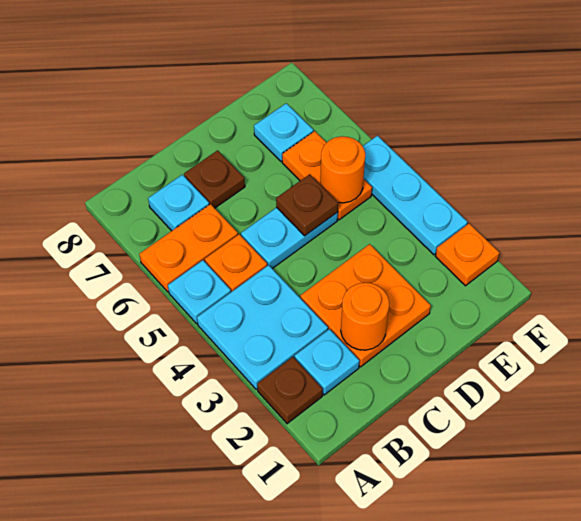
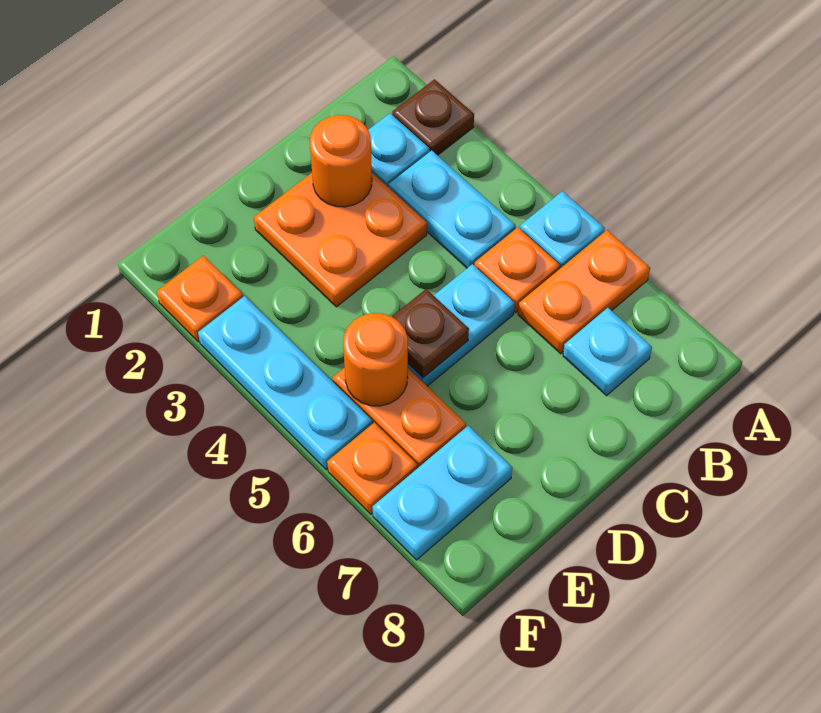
cyan plate A3:B4 level 1 -> cyan plate B3:B4 level 1
brown plate C7 level 1 -> none
cyan plate E7 level 1 -> cyan plate E7:F7 level 1
none -> orange plate F6 level 1

